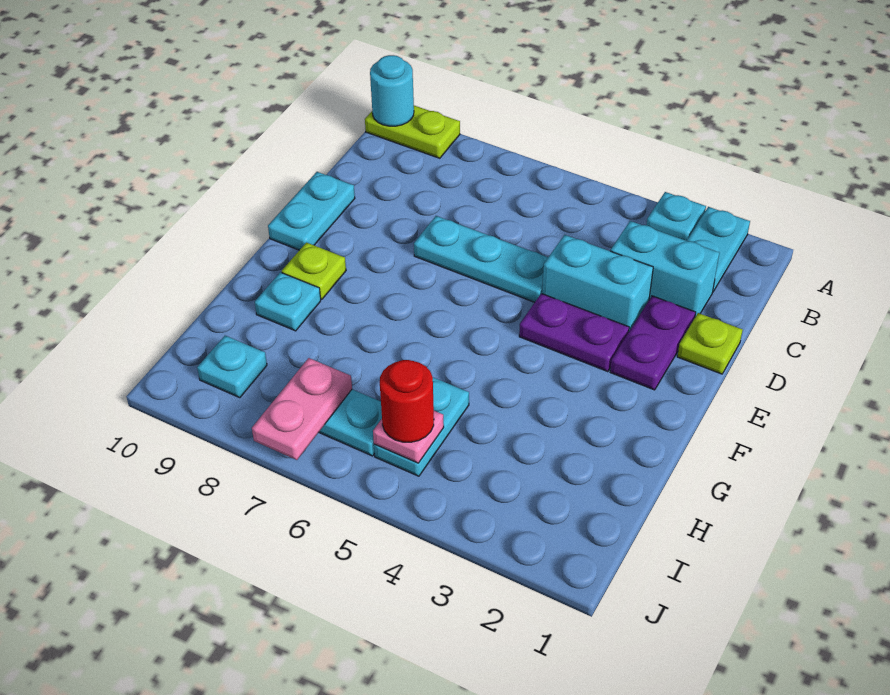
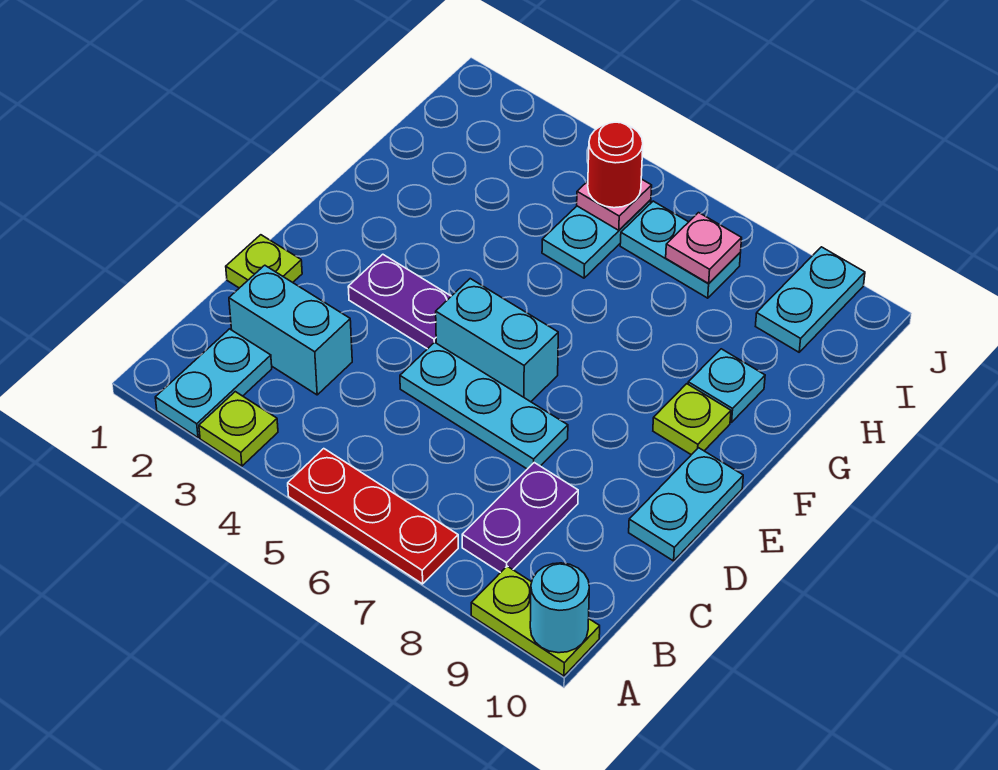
cyan plate A3 level 1 -> lime plate A3 level 1
none -> red plate A5:A7 level 1
purple plate D2:E2 level 1 -> purple plate B8:C8 level 1
cyan brick D3:D4 level 1 -> cyan brick E5:E6 level 1
pink plate I7:J7 level 2 -> pink plate I7 level 2
cyan plate I9 level 1 -> cyan plate I9:J9 level 1

